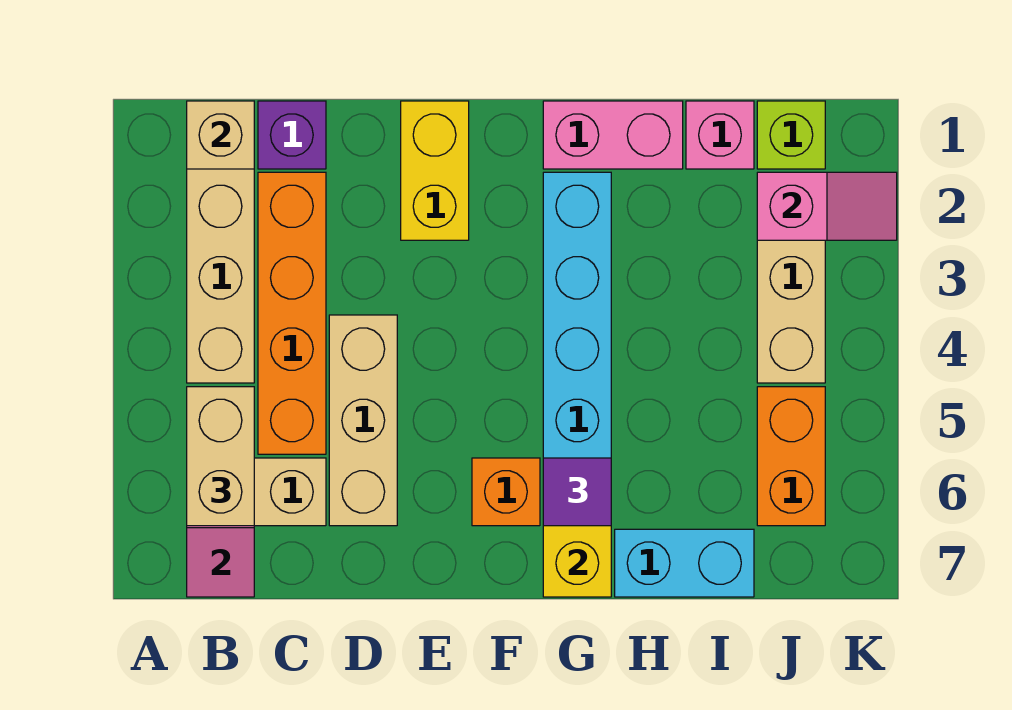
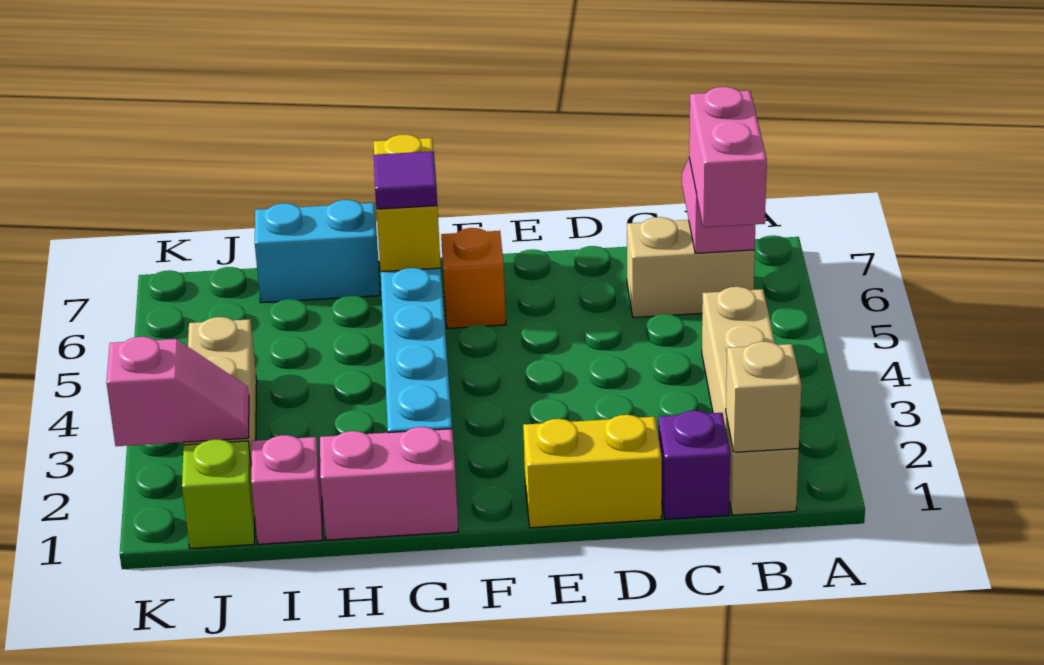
tan brick B5:B6 level 3 -> pink brick B5:B6 level 3
orange brick C2:C5 level 1 -> none
tan brick D4:D6 level 1 -> none
yellow brick E1:E2 level 1 -> yellow brick D1:E1 level 1
pink slope J2:K2 level 2 top J -> pink slope J2:K2 level 2 top K
orange brick J5:J6 level 1 -> none

